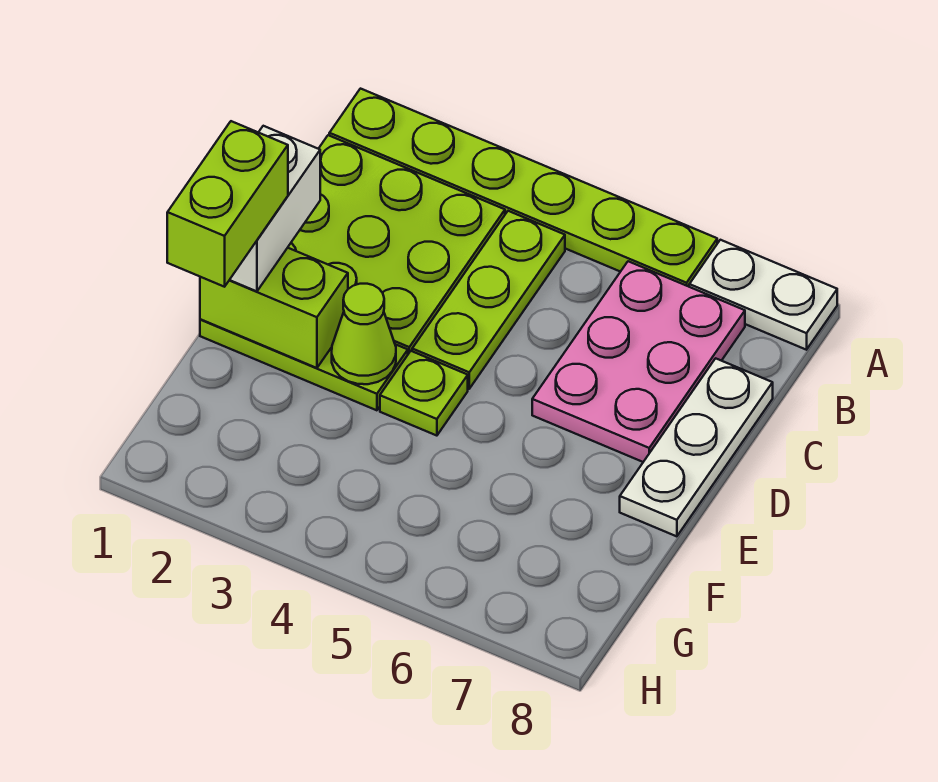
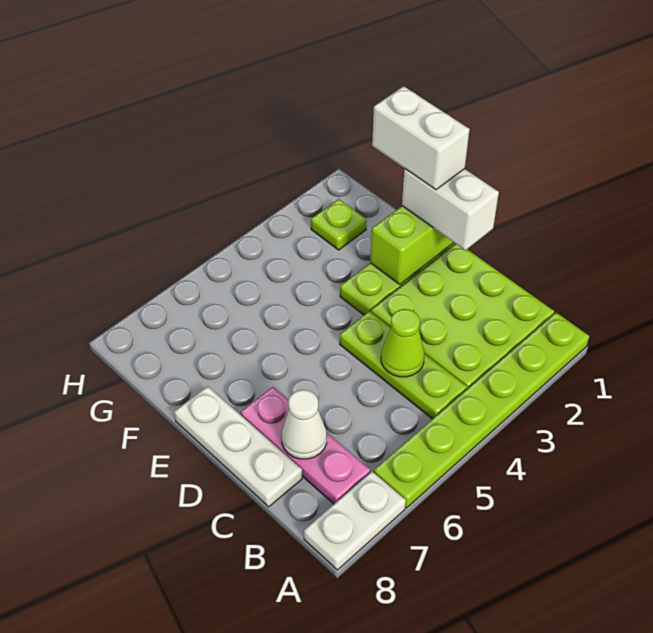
pink plate B6:D7 level 1 -> pink plate B7:D7 level 1
none -> white cone C7 level 2
lime brick E1:F1 level 4 -> white brick E1:F1 level 4
lime cone E3 level 2 -> lime cone C4 level 2
lime plate E4 level 1 -> lime plate G2 level 1

